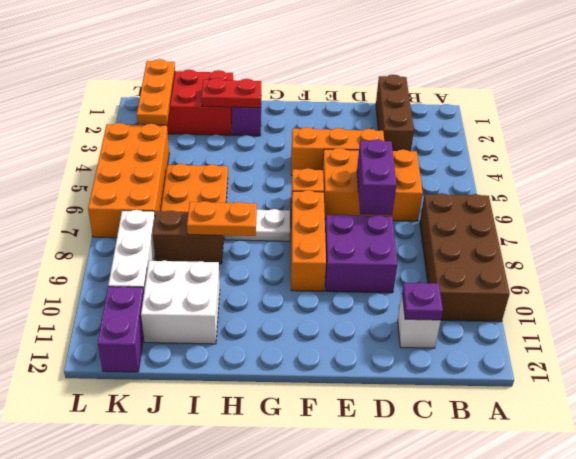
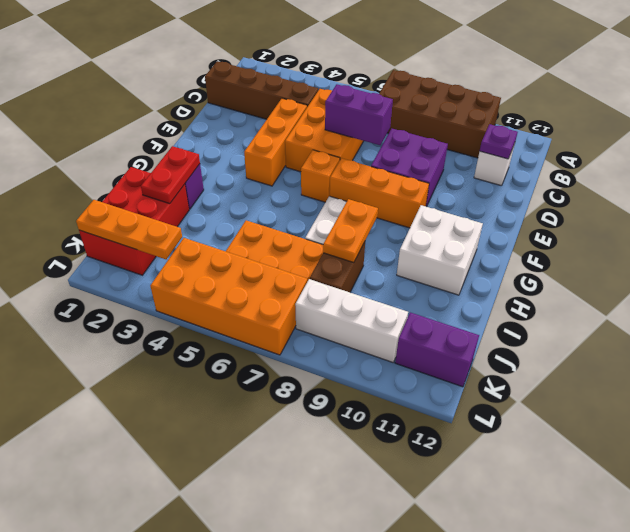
brown brick C1:C3 level 1 -> brown brick C1:C4 level 1
white brick I10:J11 level 1 -> white brick G10:H11 level 1

